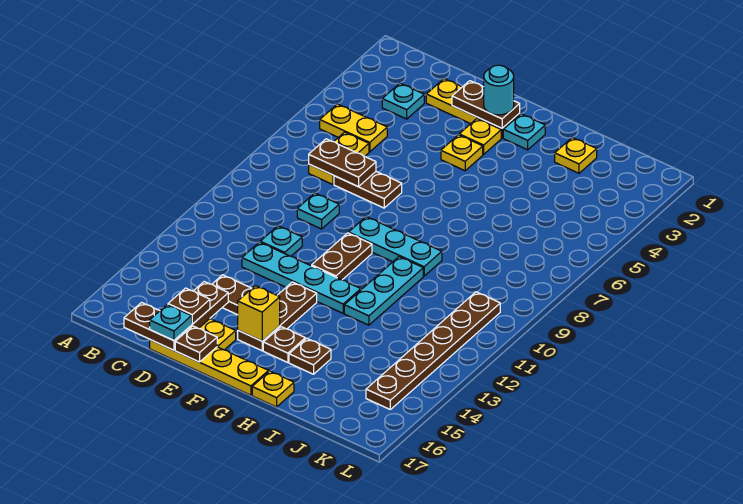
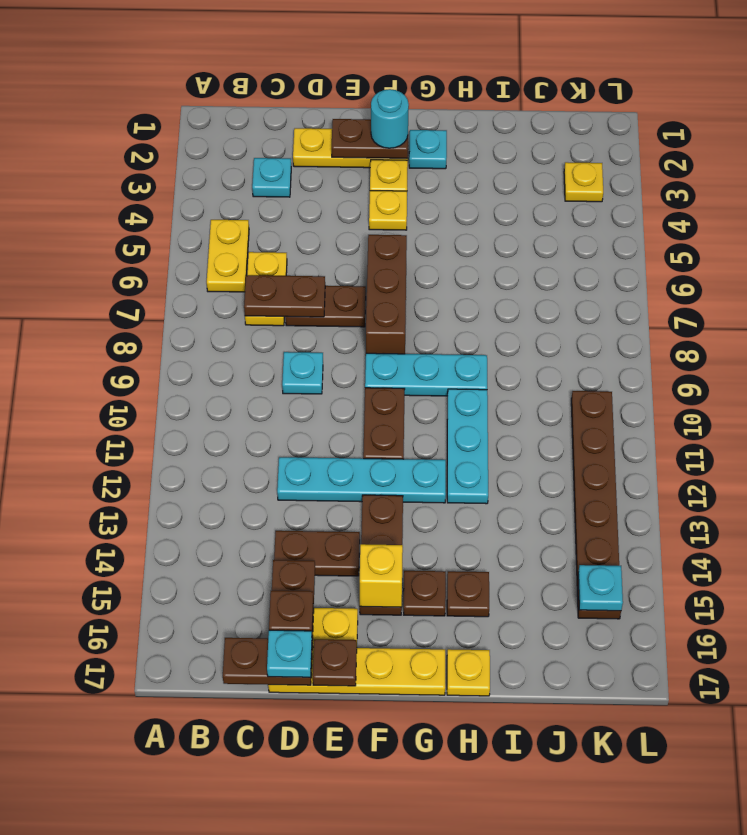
yellow plate B5:C5 level 1 -> yellow plate B5:B6 level 1
cyan plate D11 level 1 -> cyan plate K15 level 2
none -> brown brick F6:F8 level 1
yellow plate I2 level 1 -> yellow plate K3 level 1

